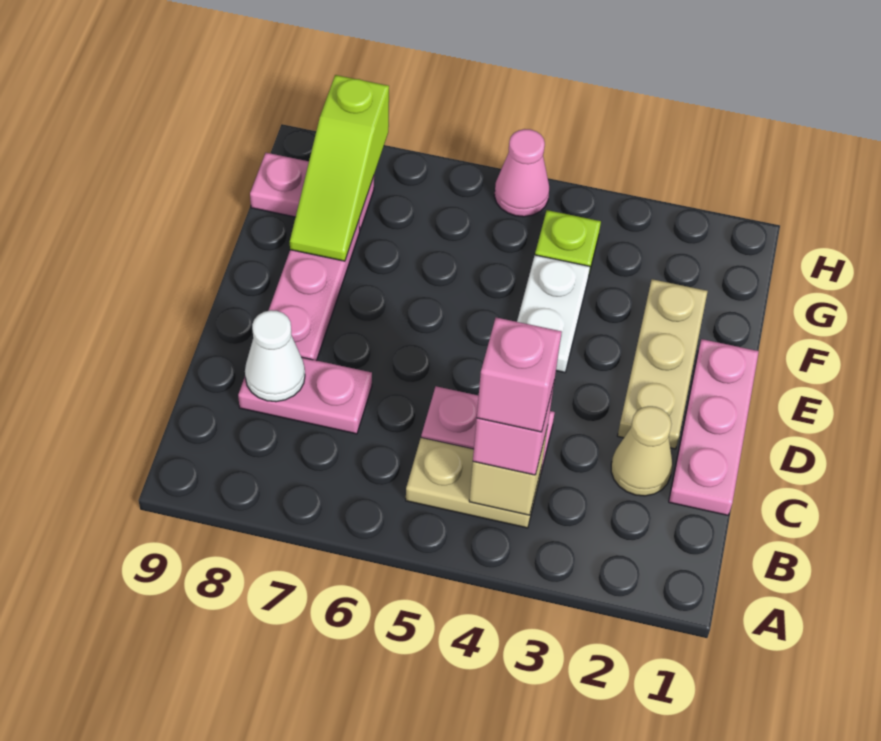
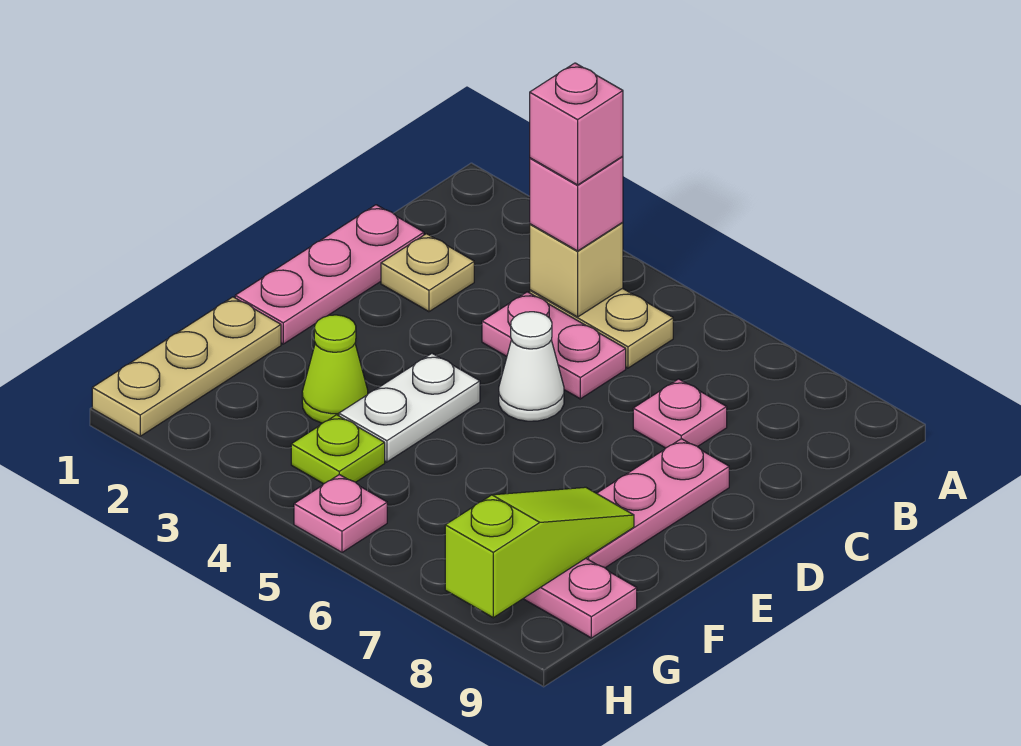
tan cone C2 level 1 -> tan plate C2 level 1
pink plate C7:C8 level 1 -> pink plate C7 level 1
white cone C8 level 2 -> white cone D5 level 1
tan plate D2:F2 level 1 -> tan plate F1:H1 level 1
none -> lime cone F3 level 1
pink cone H5 level 1 -> pink plate H5 level 1

